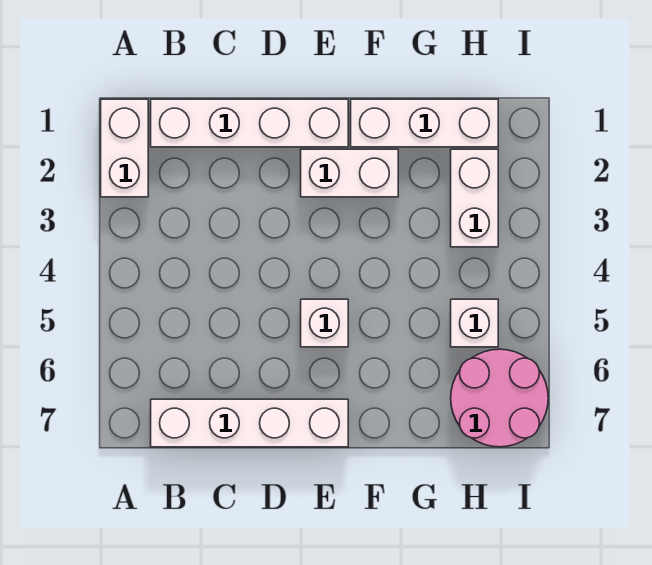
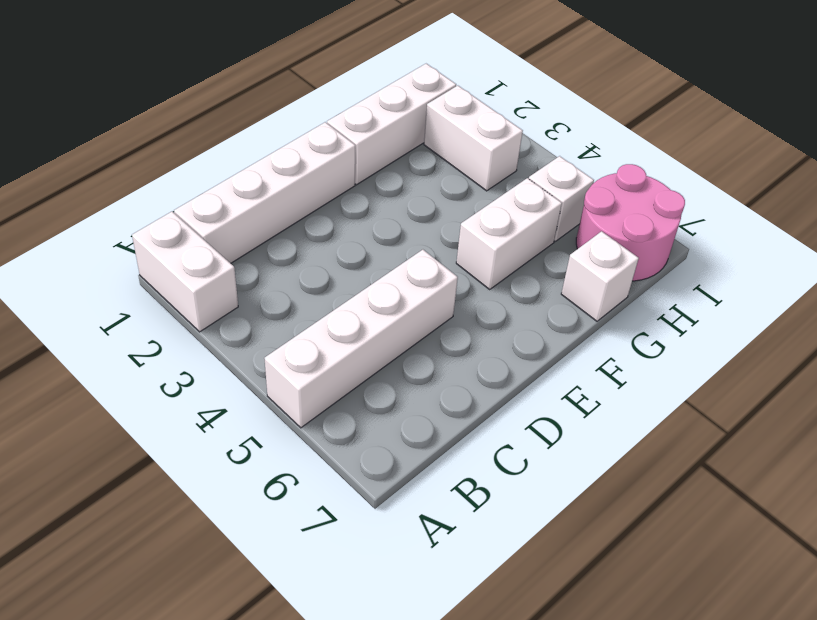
white brick B7:E7 level 1 -> white brick A5:D5 level 1
white brick E2:F2 level 1 -> white brick F5:G5 level 1
white brick E5 level 1 -> white brick G7 level 1

